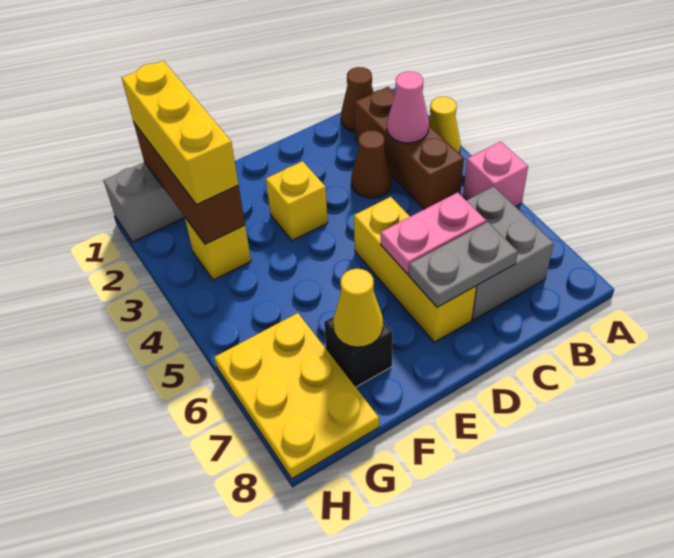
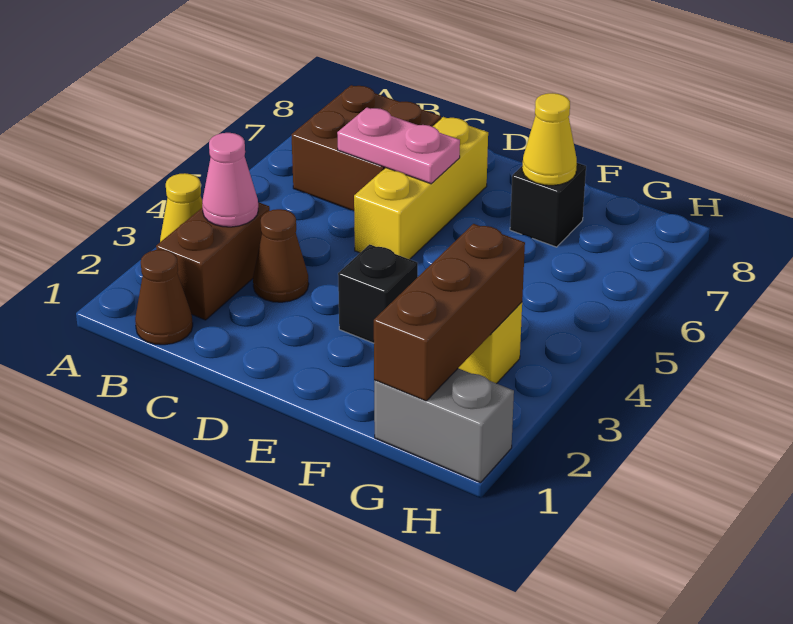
pink brick A5 level 1 -> none
brown brick B2:B4 level 1 -> brown brick B2:B3 level 1
grey brick B6:C7 level 1 -> brown brick B6:C7 level 1
grey plate C7:D7 level 2 -> none
yellow brick E3 level 1 -> black brick E3 level 1
yellow brick G1:G3 level 3 -> none
yellow plate G6:H8 level 1 -> none

